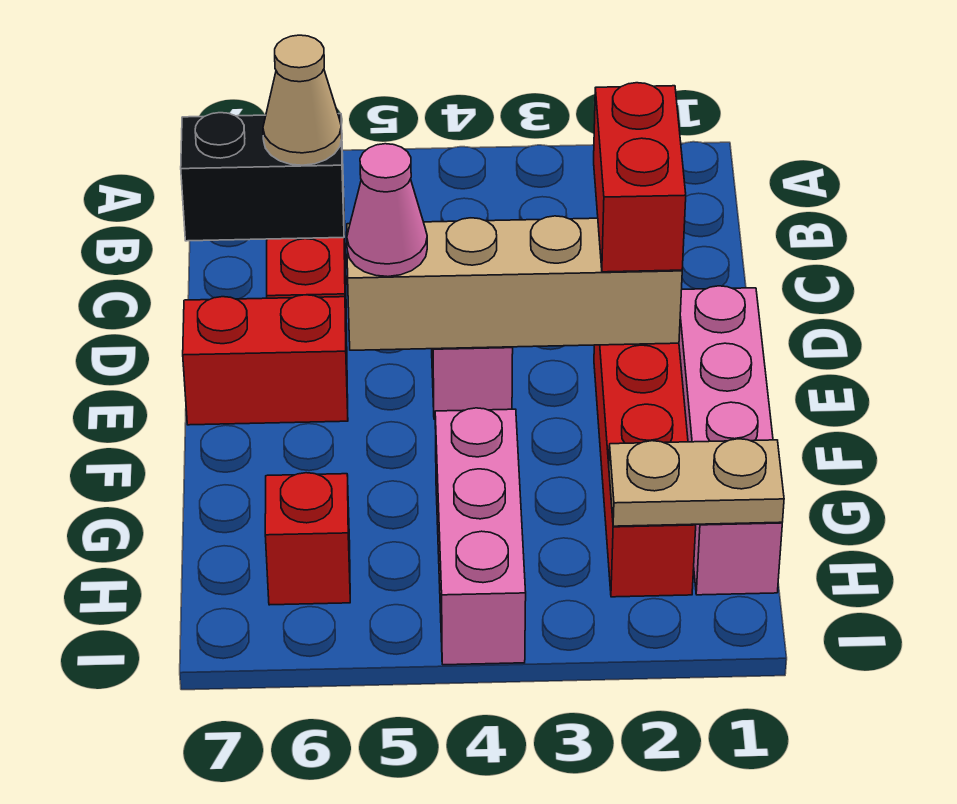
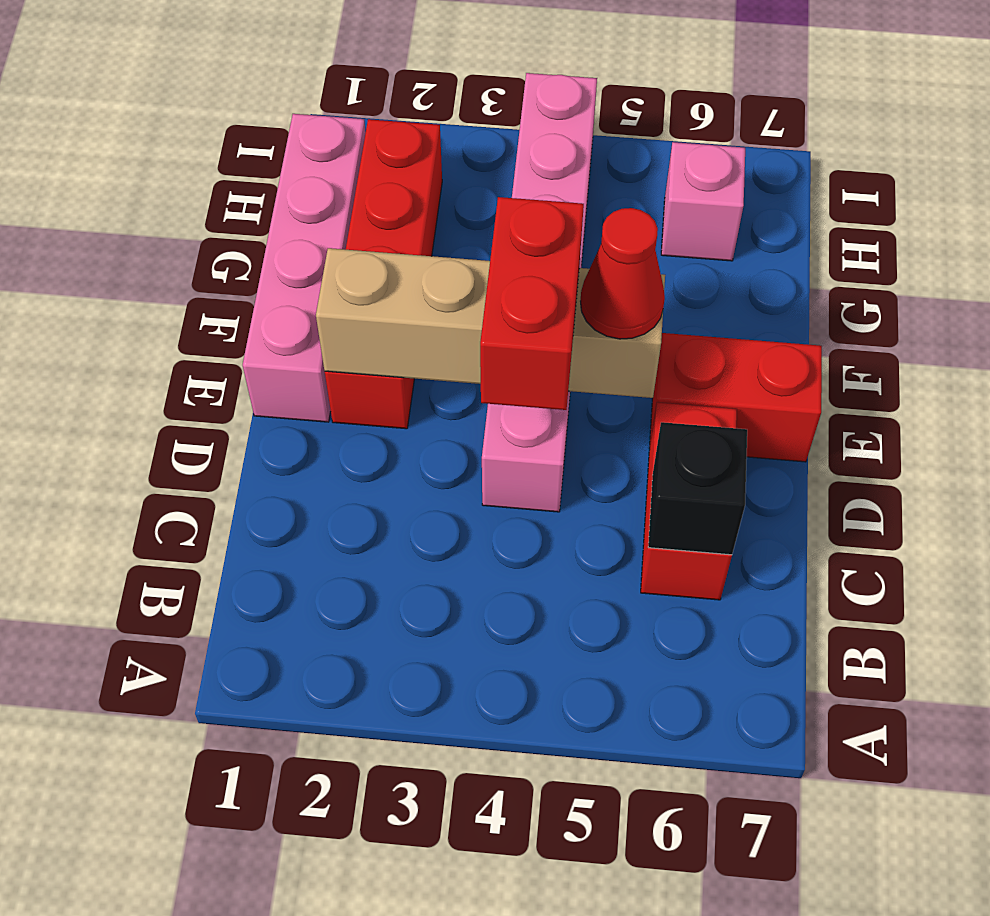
black brick C6:C7 level 2 -> black brick C6 level 2
tan cone C6 level 3 -> none
red brick D2:E2 level 3 -> red brick D4:E4 level 3
pink cone E5 level 3 -> red cone E5 level 3
tan plate H1:H2 level 2 -> none
red brick H6 level 1 -> pink brick H6 level 1

